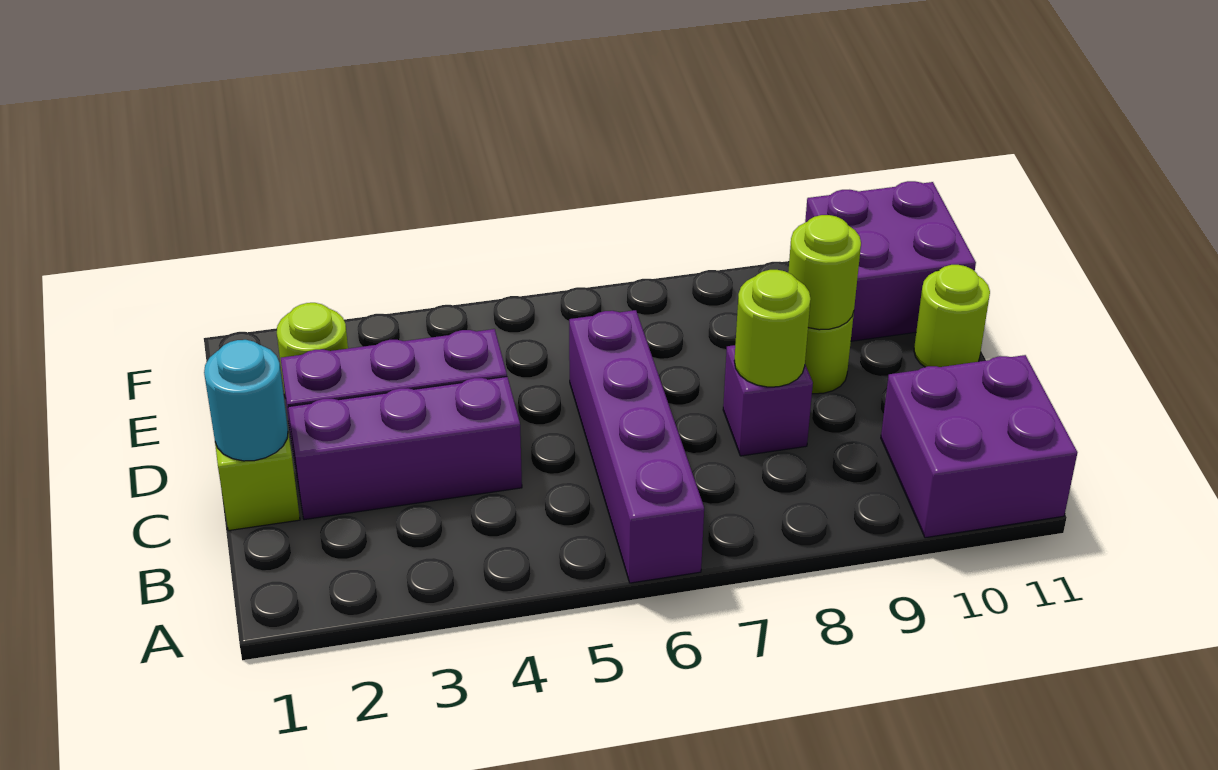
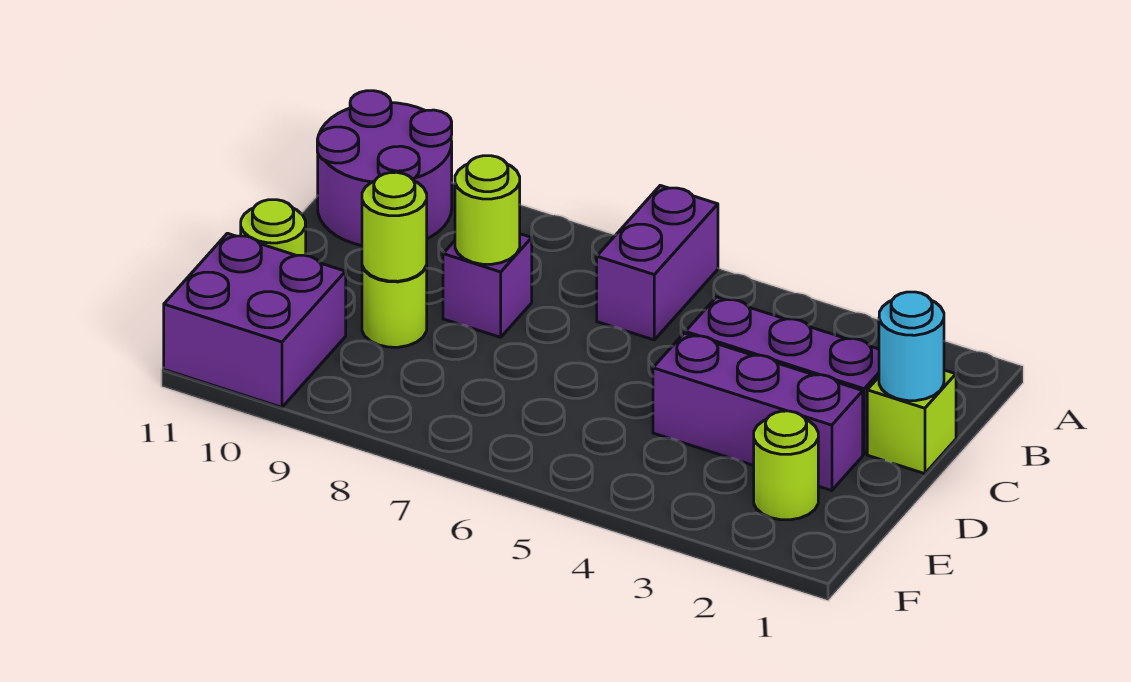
purple brick A6:D6 level 1 -> purple brick A6:B6 level 1
purple brick A10:B11 level 1 -> purple round brick A10:B11 level 1

